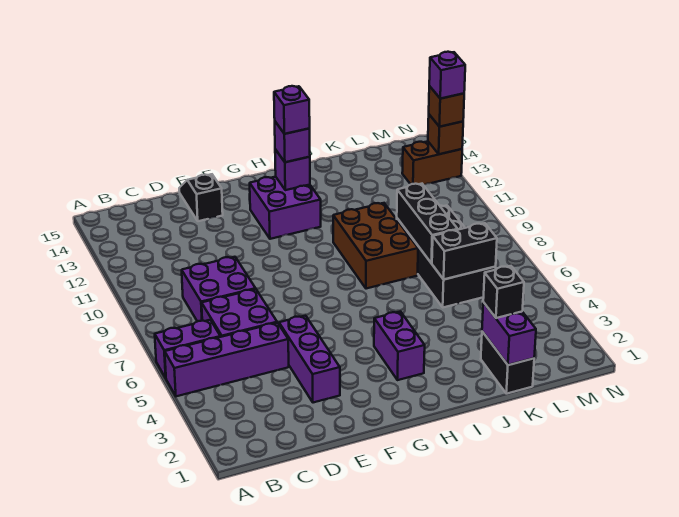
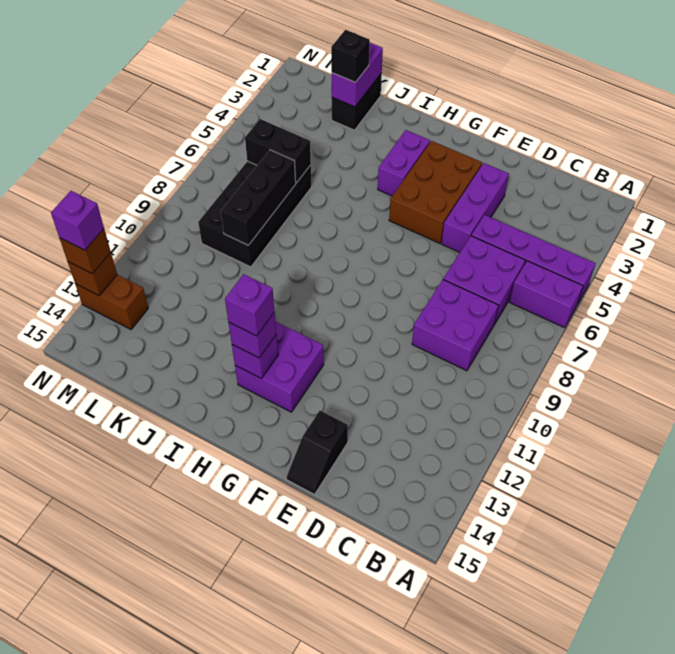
brown brick I8:J10 level 1 -> brown brick F3:G5 level 1

